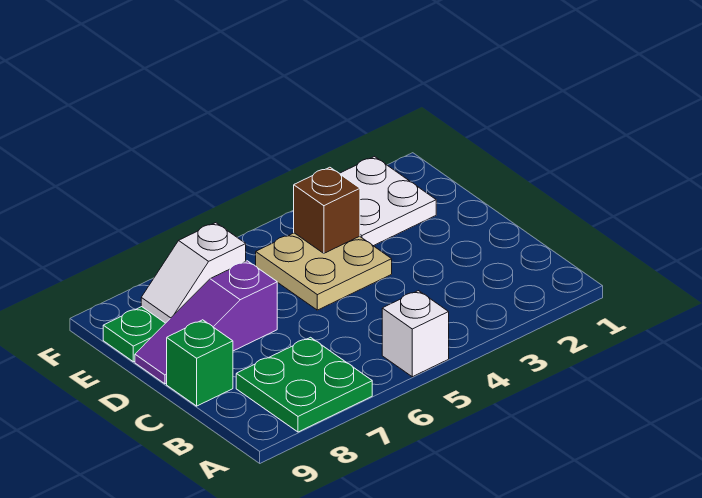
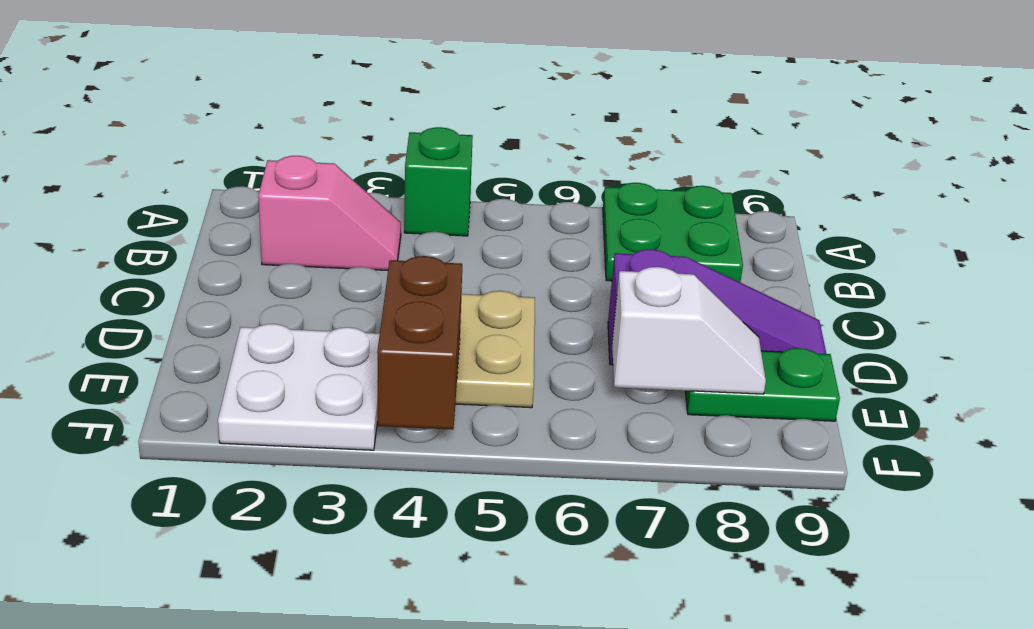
white brick A5 level 1 -> none
none -> pink slope B2:B3 level 1 top 2
green brick C9 level 1 -> green brick A4 level 1
brown brick E4 level 2 -> brown brick E4:F4 level 2

